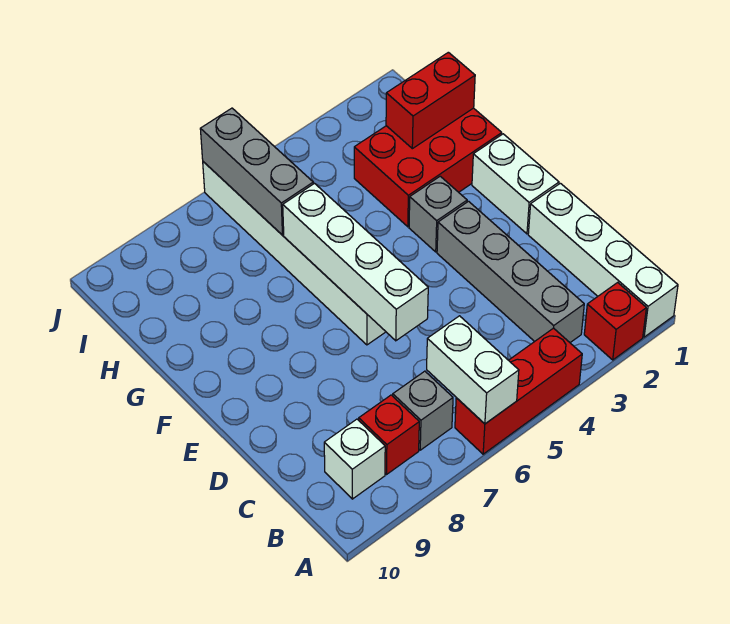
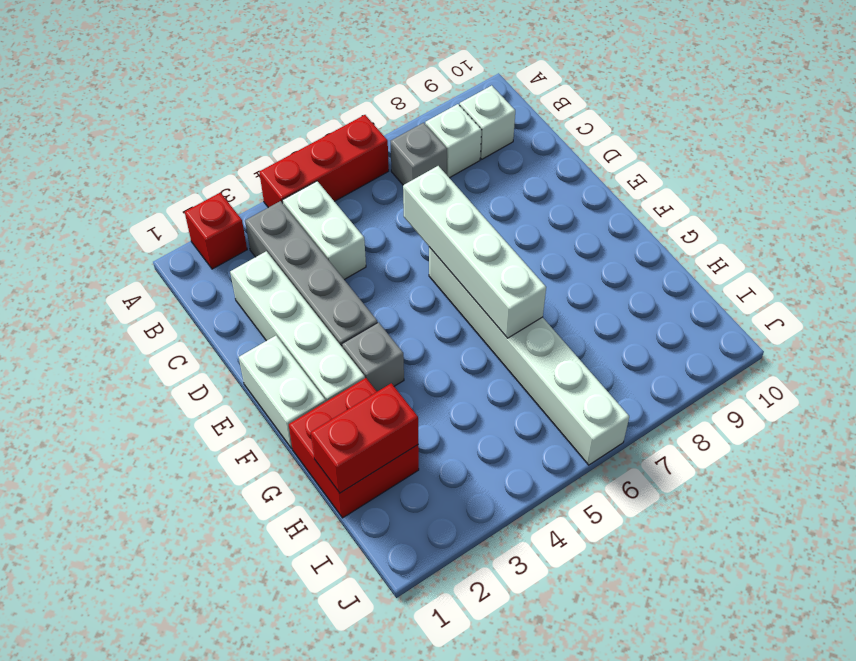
white brick A1:D1 level 1 -> white brick C2:F2 level 1
white brick A6:B6 level 2 -> white brick B4:C4 level 1
red brick B8 level 1 -> white brick B8 level 1
red brick G1:H3 level 1 -> red brick G1:H2 level 1
grey brick H6:J6 level 2 -> none

